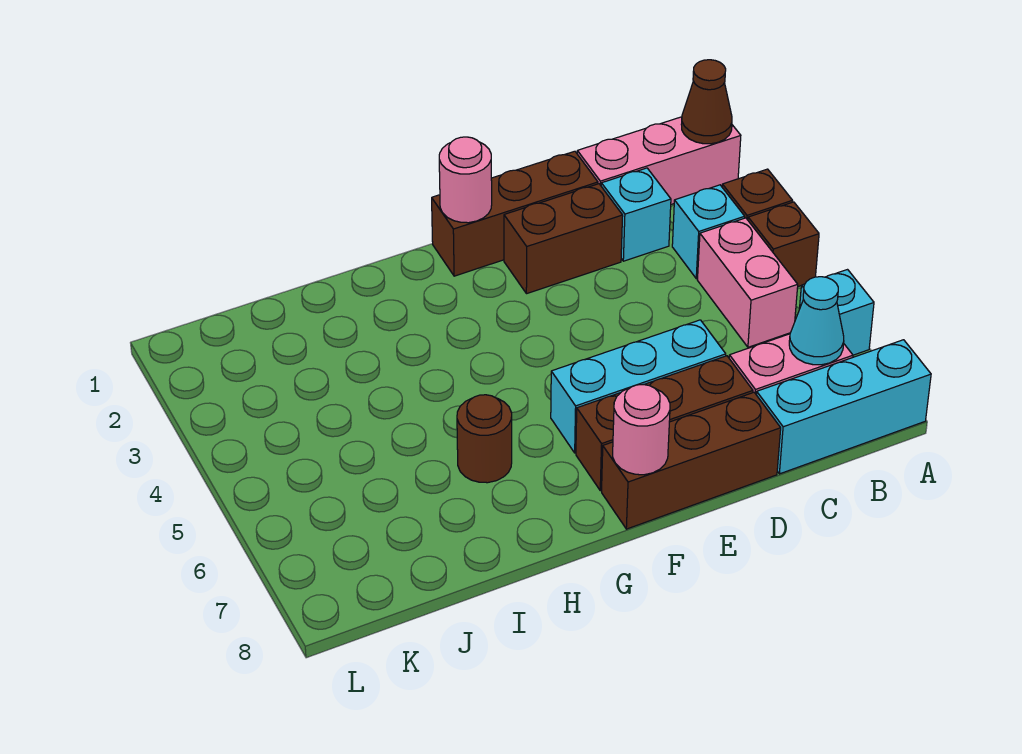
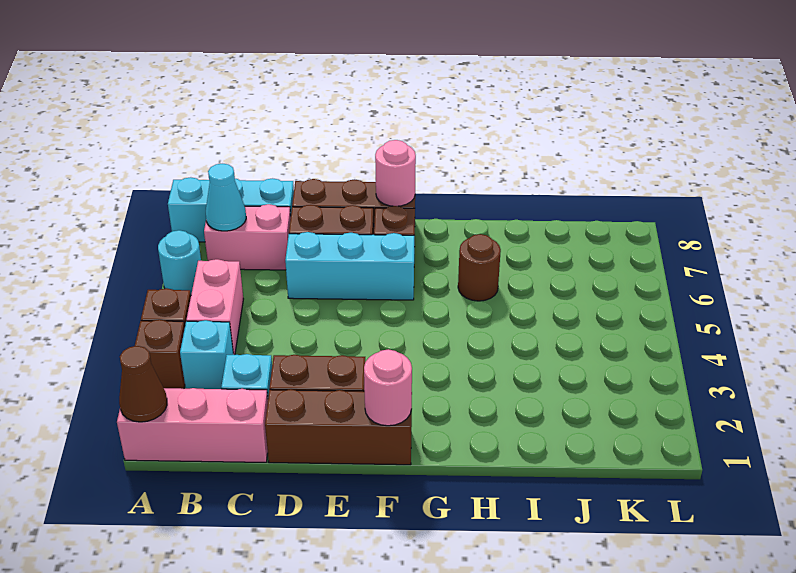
cyan brick A6 level 1 -> cyan round brick A6 level 1

